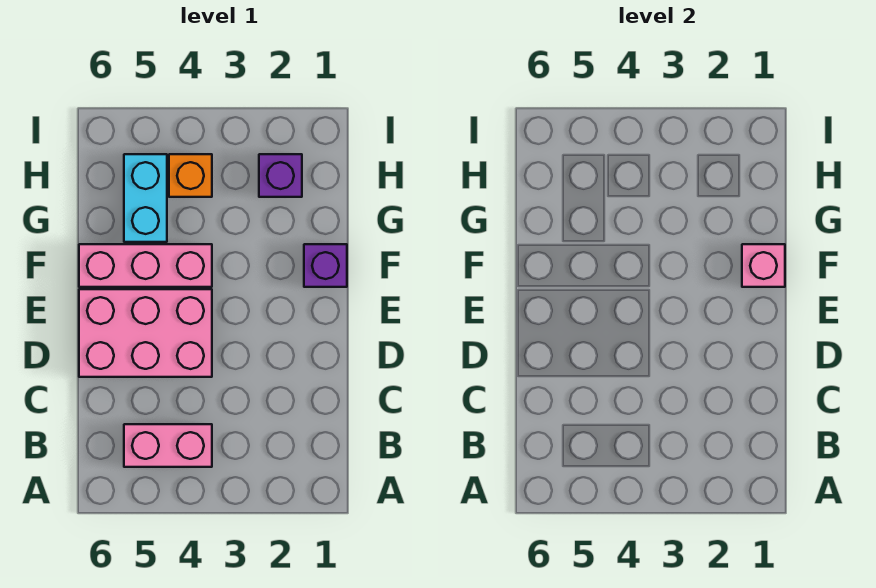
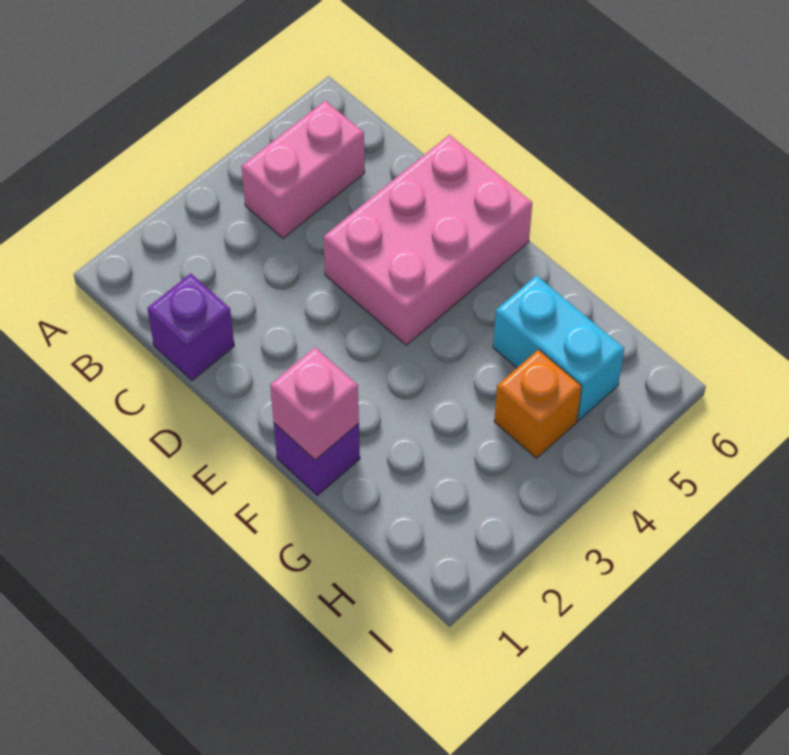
pink brick F4:F6 level 1 -> none
purple brick H2 level 1 -> purple brick C1 level 1

